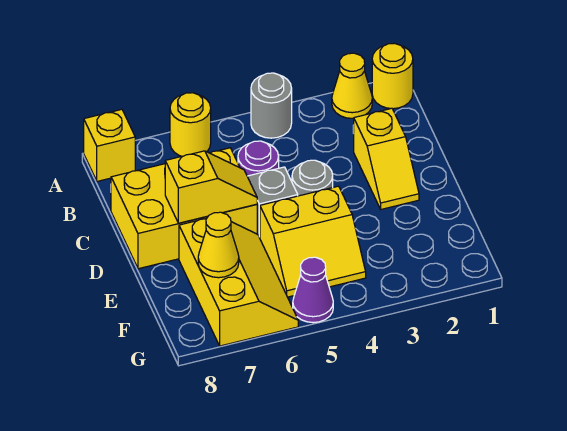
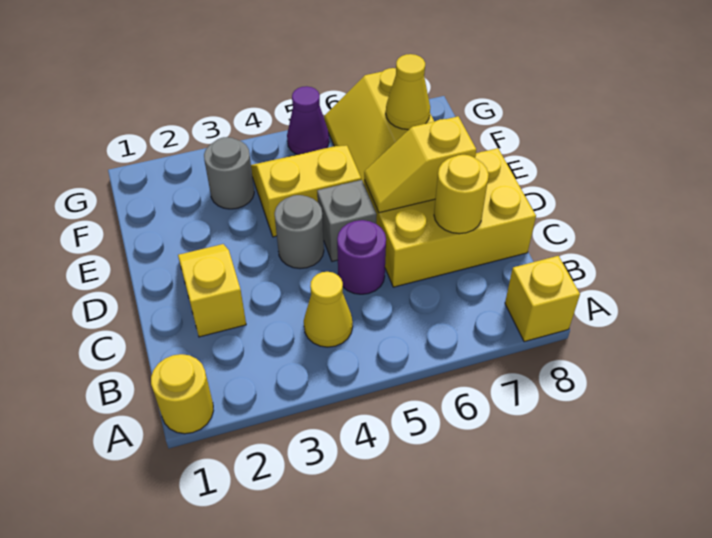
yellow cone A2 level 1 -> yellow cone B4 level 1
grey round brick A4 level 1 -> grey round brick F3 level 1
yellow round brick A6 level 1 -> yellow round brick C7 level 2

